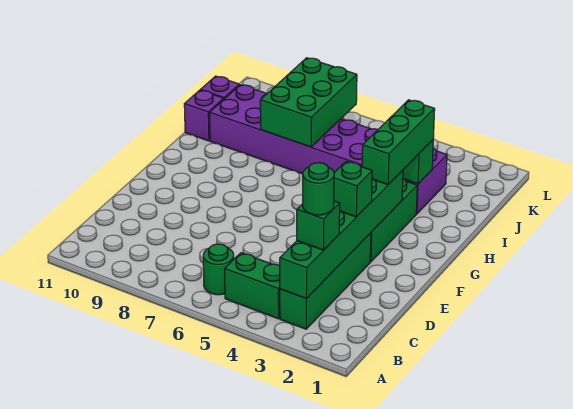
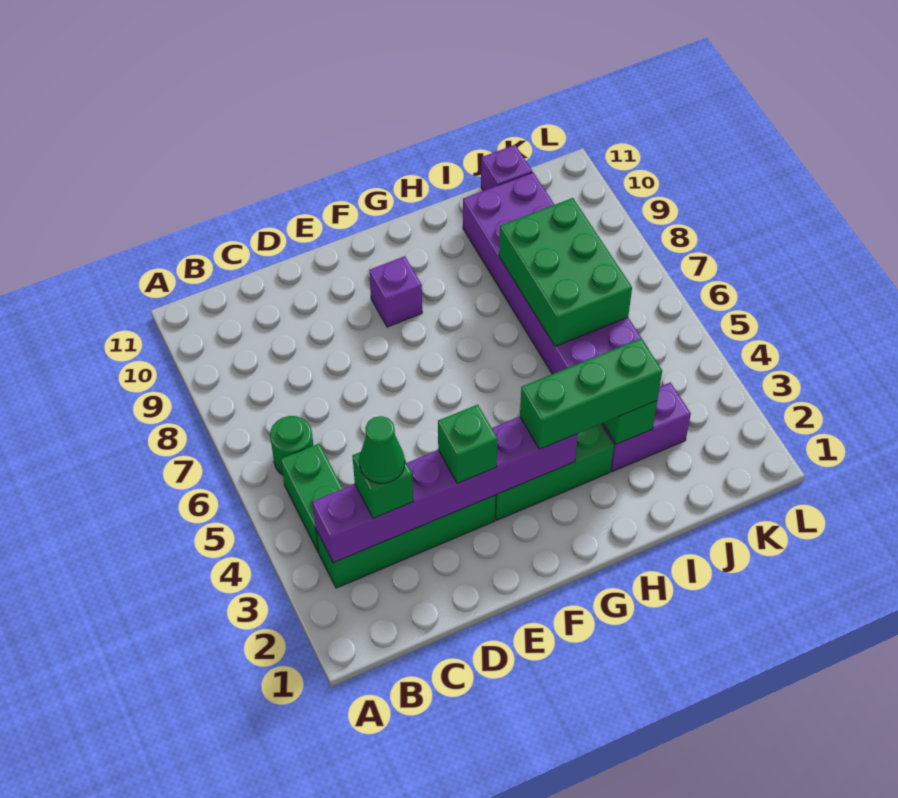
green brick B3:G3 level 2 -> purple brick B3:G3 level 2
green round brick C3 level 4 -> green cone C3 level 4
green brick I7:K8 level 2 -> green brick I6:J8 level 2
purple brick I11 level 1 -> purple brick F9 level 1

